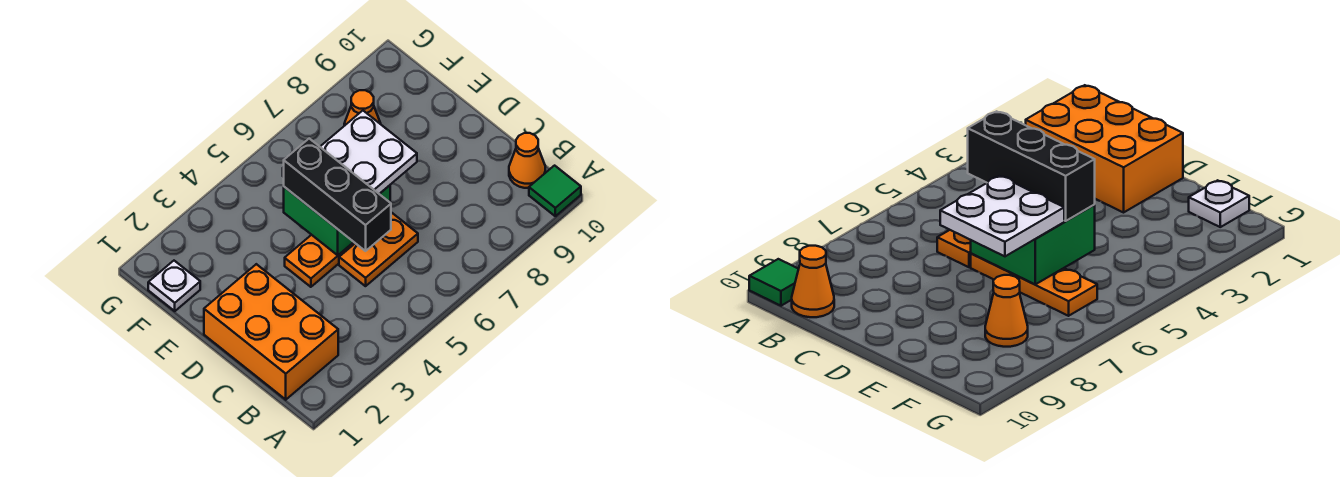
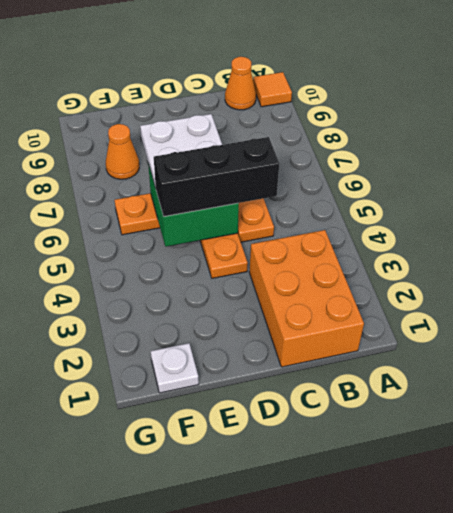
green tile A10 level 1 -> orange tile A10 level 1
orange brick B1:D2 level 1 -> orange brick B1:C3 level 1

